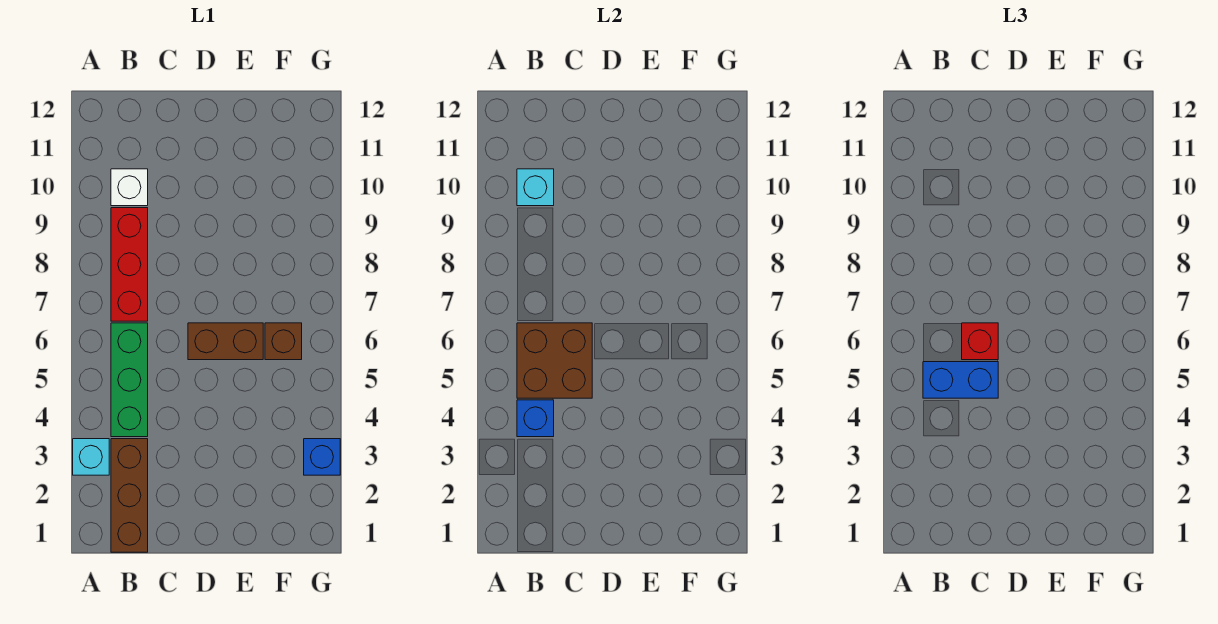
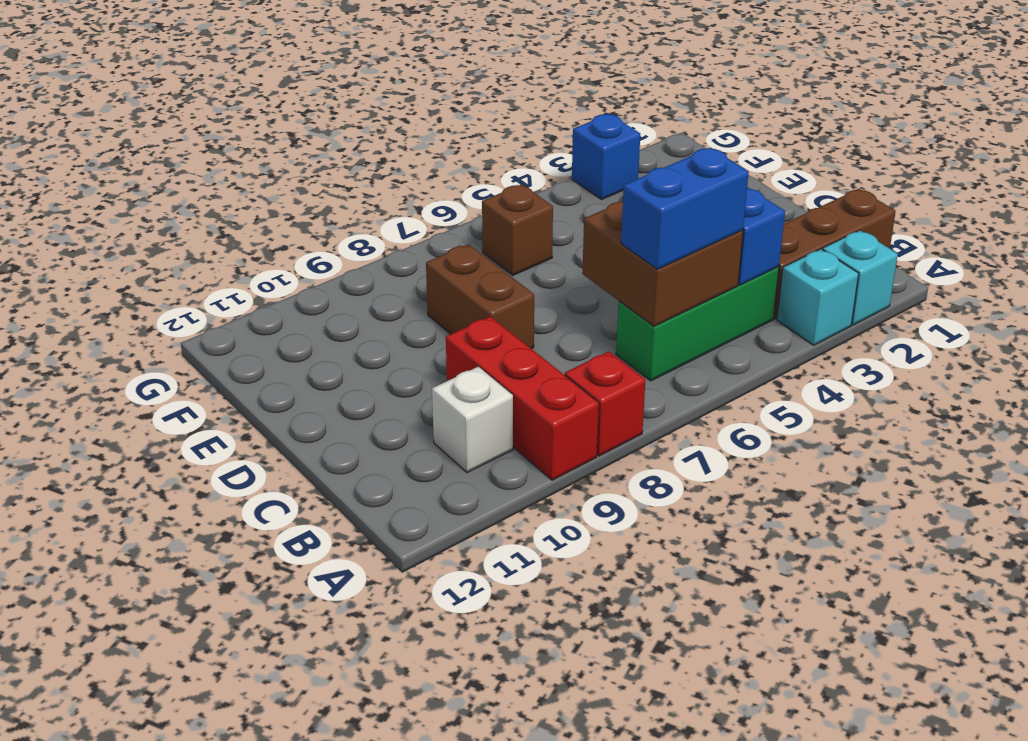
blue brick B5:C5 level 3 -> blue brick B5:B6 level 3
red brick B7:B9 level 1 -> red brick A9:C9 level 1
cyan brick B10 level 2 -> cyan brick A2 level 1
red brick C6 level 3 -> red brick A8 level 1
brown brick D6:E6 level 1 -> brown brick D8:E8 level 1

